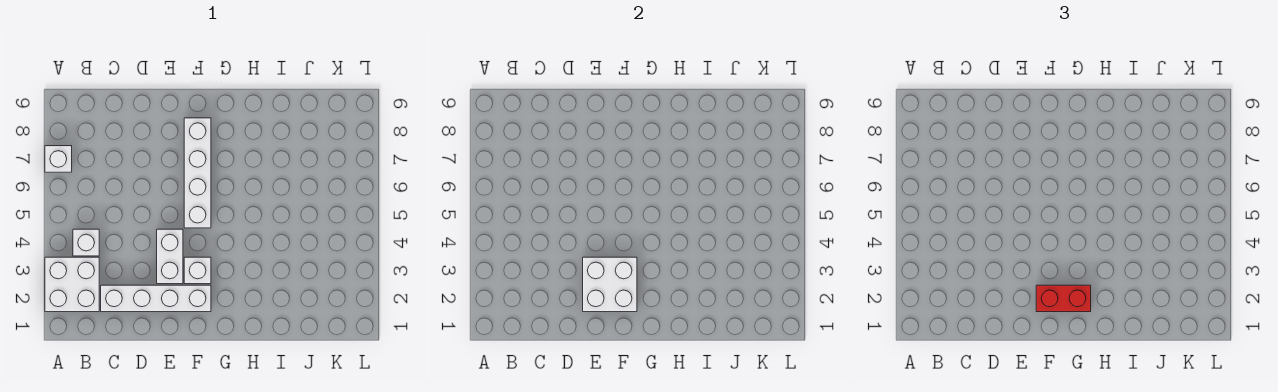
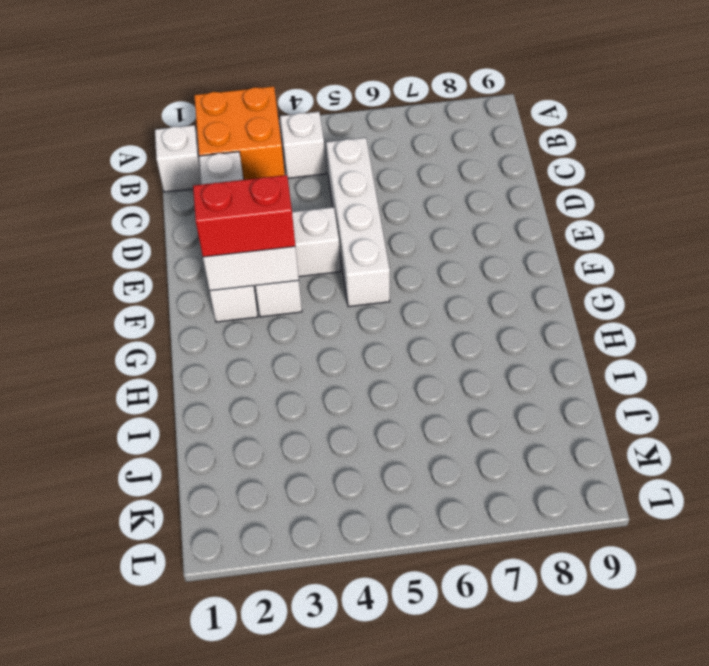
white brick A2:B3 level 1 -> orange brick A2:B3 level 1
white brick A7 level 1 -> white brick B1 level 1
red brick F2:G2 level 3 -> red brick F2:F3 level 3
white brick F5:F8 level 1 -> white brick C5:F5 level 1

